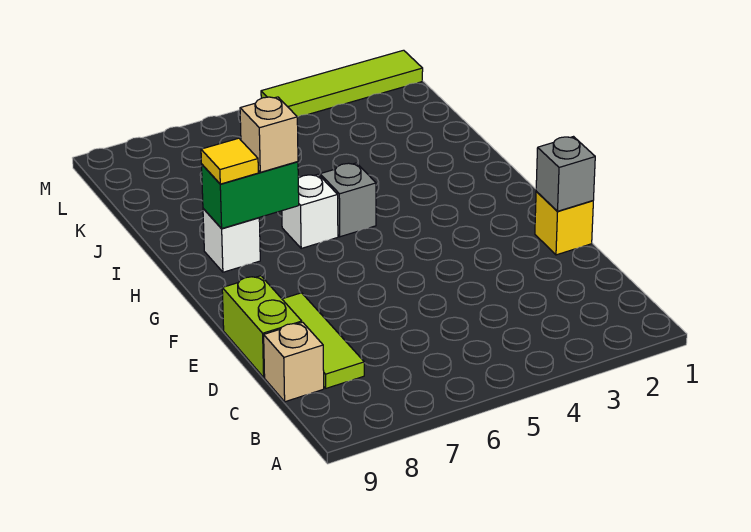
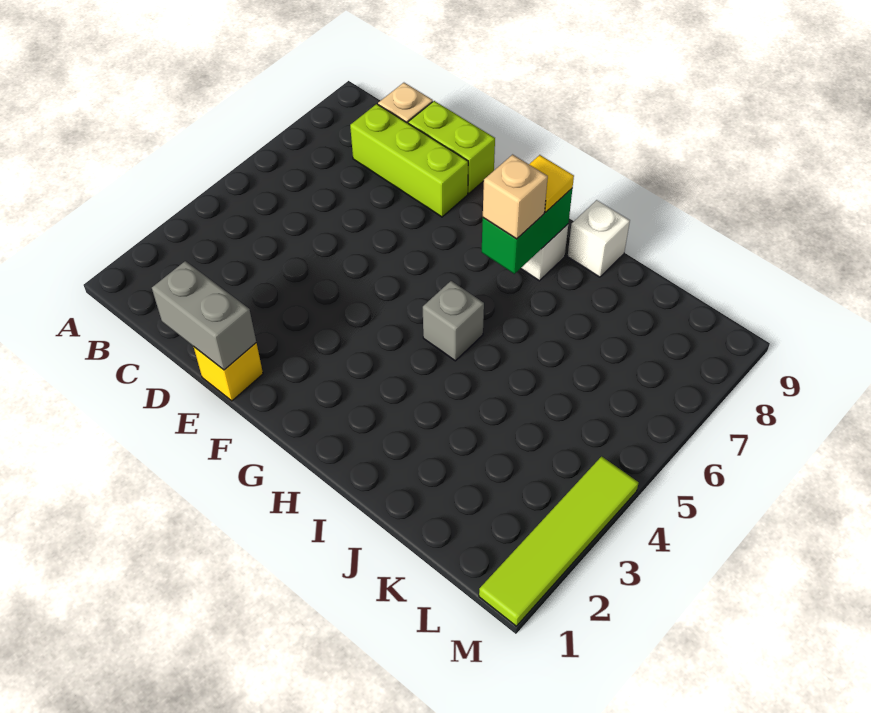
lime tile C8:E8 level 1 -> lime brick C8:E8 level 1
grey brick E1 level 2 -> grey brick D1:E1 level 2
white brick H6 level 1 -> white brick I9 level 1

